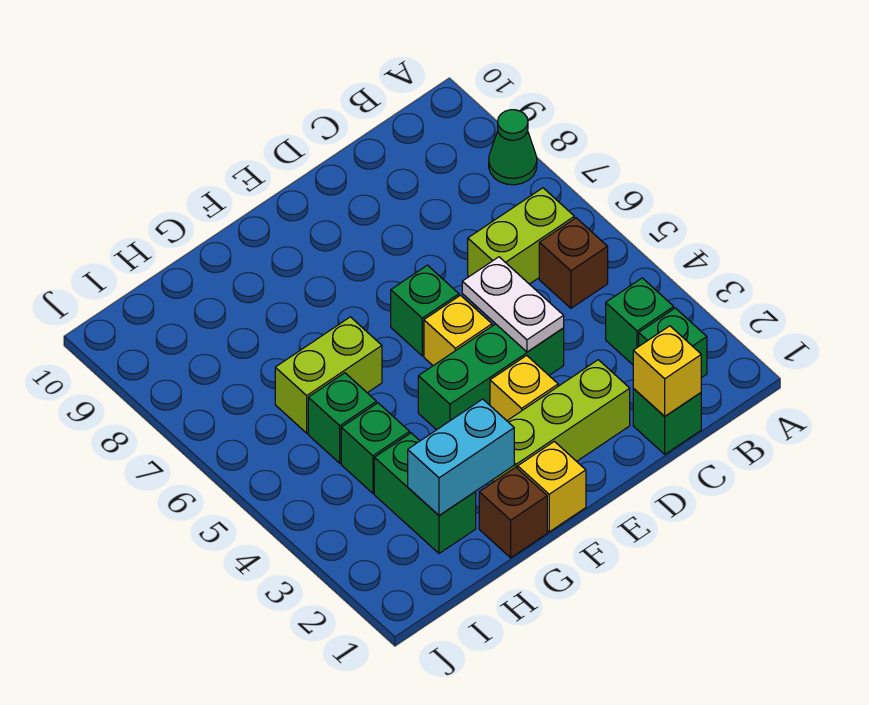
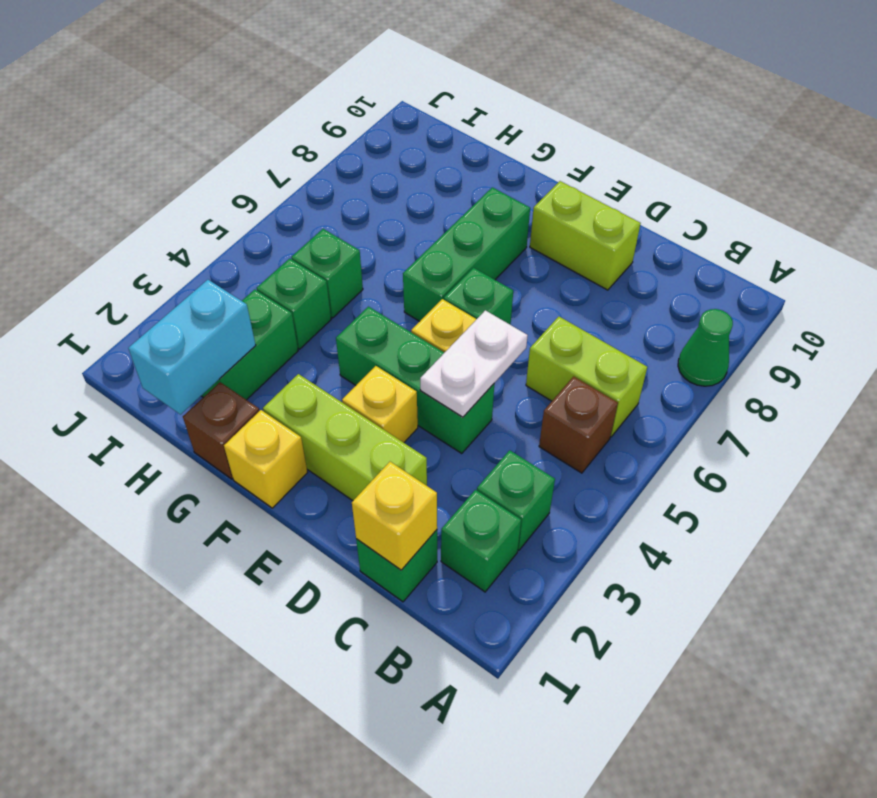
none -> green brick F6:F8 level 1
cyan brick G2:H2 level 2 -> cyan brick H1:H2 level 2
lime brick G6:H6 level 1 -> lime brick D9:E9 level 1

